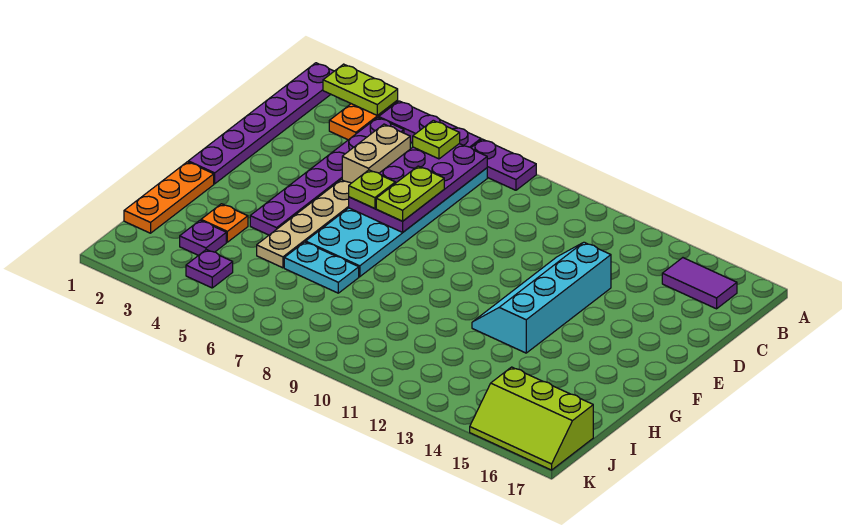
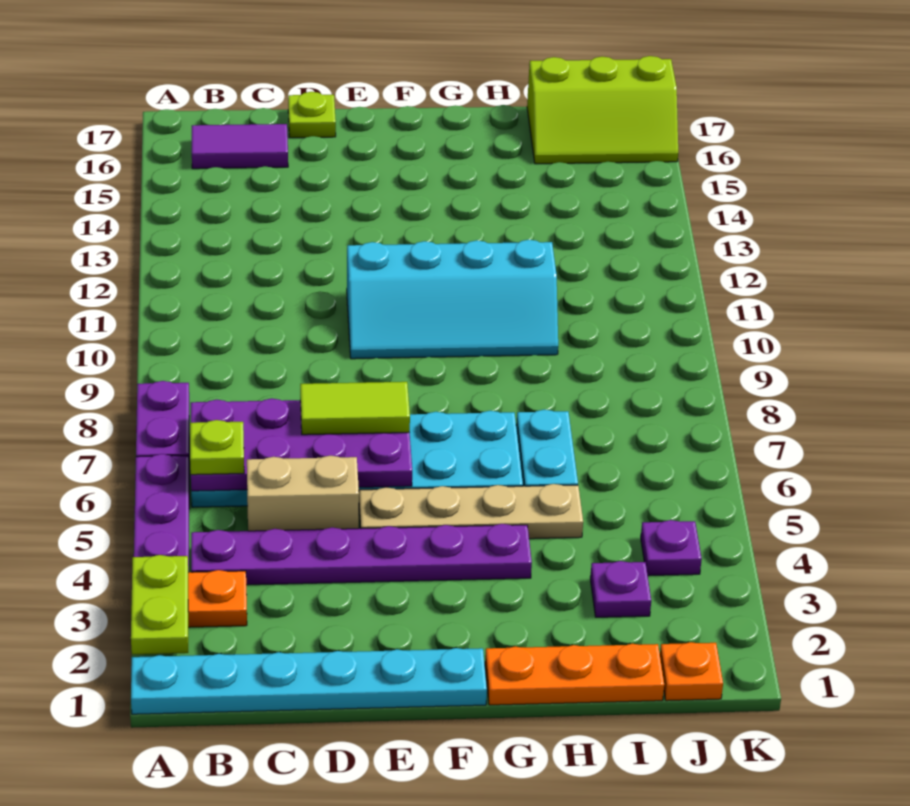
purple plate A1:F1 level 1 -> cyan plate A1:F1 level 1
purple tile B15:B16 level 1 -> purple tile B16:C16 level 1
lime plate D7:E7 level 3 -> lime tile D7:E7 level 3
cyan slope D12:G13 level 1 top 13 -> cyan slope E10:H11 level 1 top 11
lime plate E6 level 3 -> lime plate D17 level 1
orange plate H3 level 1 -> orange plate J1 level 1
lime slope J15:K17 level 1 top J -> lime slope I16:K17 level 1 top 17

